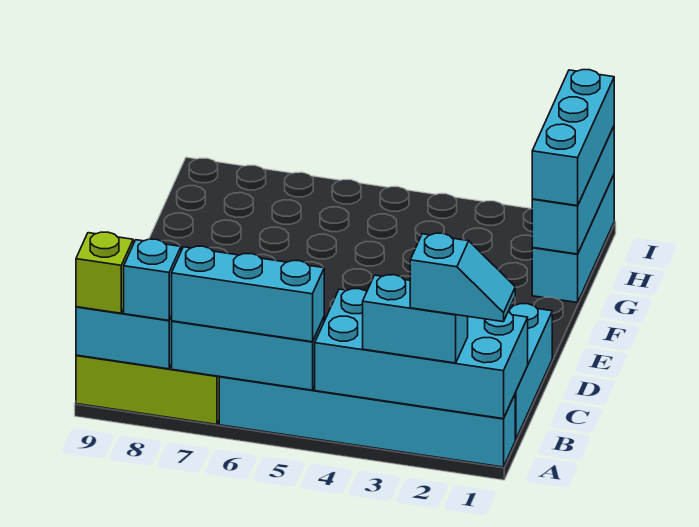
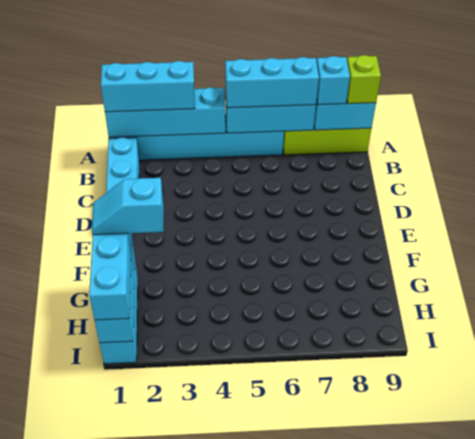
cyan brick A1:B4 level 2 -> cyan brick A1:A4 level 2
cyan slope A1:A2 level 4 top 2 -> cyan slope G1:G2 level 4 top 2
cyan brick A2:A3 level 3 -> cyan brick A1:A3 level 3

